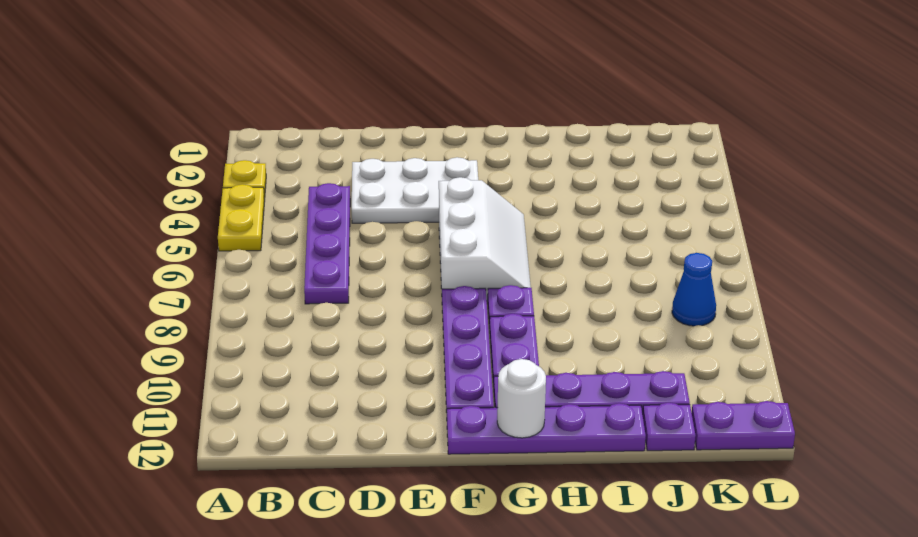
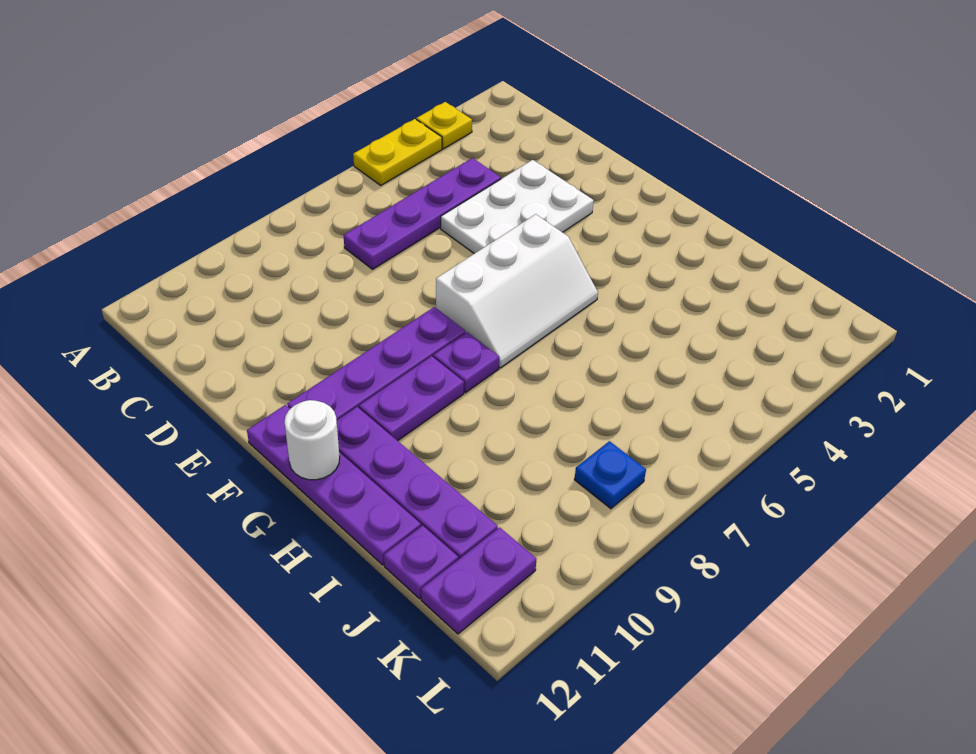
white plate D3:F4 level 1 -> white plate D3:E5 level 1
blue cone K8 level 1 -> blue plate K8 level 1
purple plate K12:L12 level 1 -> purple plate K11:K12 level 1

